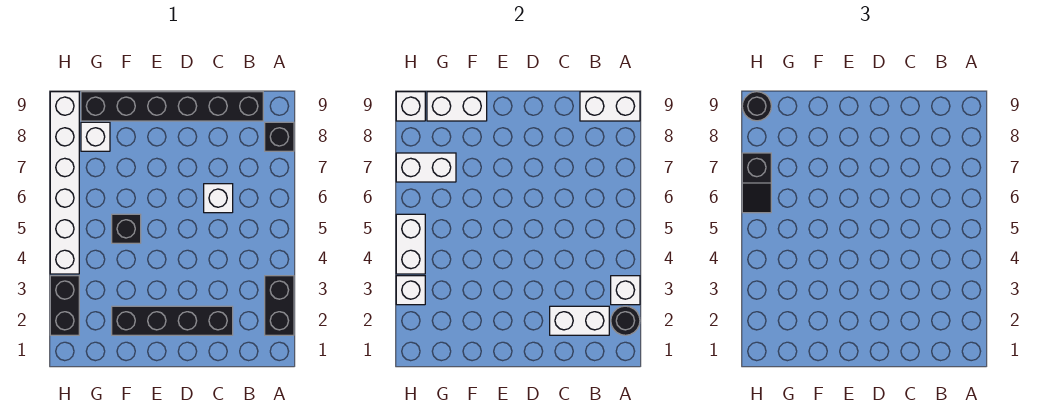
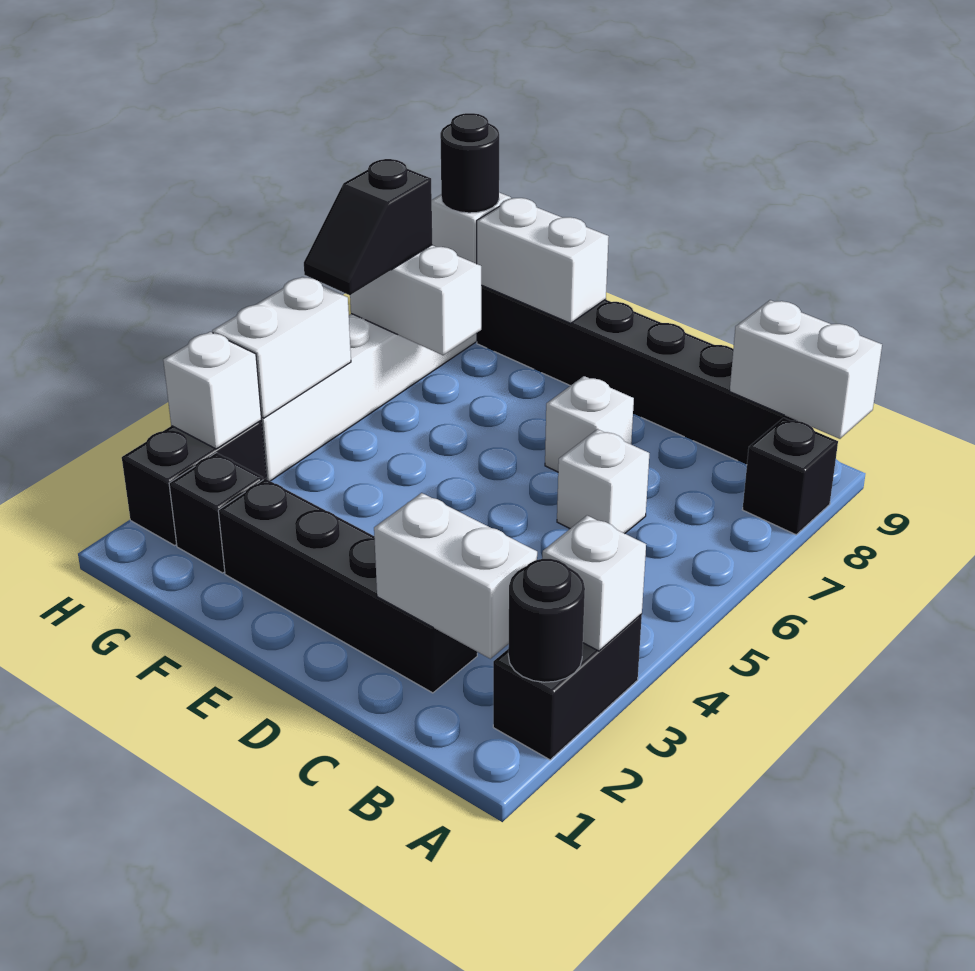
black brick F5 level 1 -> black brick G2 level 1
white brick G8 level 1 -> white brick D7 level 1

